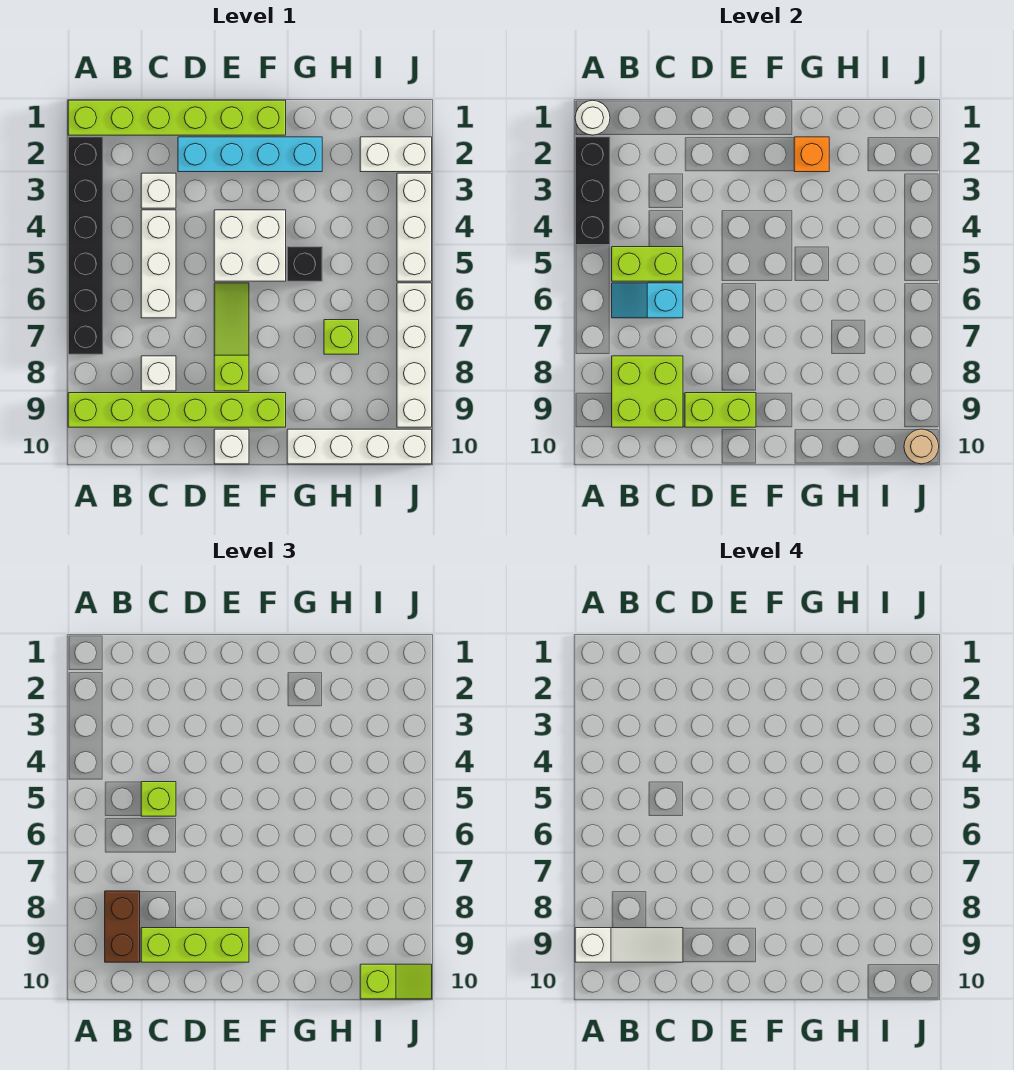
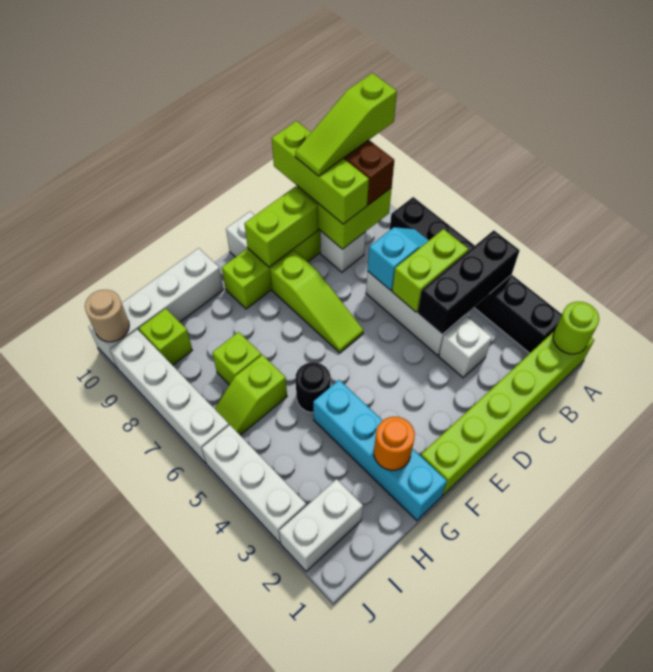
white round brick A1 level 2 -> lime round brick A1 level 2
black brick A2:A4 level 2 -> black brick A4:C4 level 2
white slope A9:C9 level 4 top A -> lime slope A9:C9 level 4 top A
lime brick C5 level 3 -> lime brick I9 level 1
lime brick C9:E9 level 3 -> lime brick C8:C10 level 3
cyan brick D2:G2 level 1 -> cyan brick G1:G4 level 1
white brick E4:F5 level 1 -> none
orange brick G2 level 2 -> orange round brick G2 level 2
black brick G5 level 1 -> black round brick G5 level 1
lime slope I10:J10 level 3 top I -> lime slope H6:I6 level 1 top H

